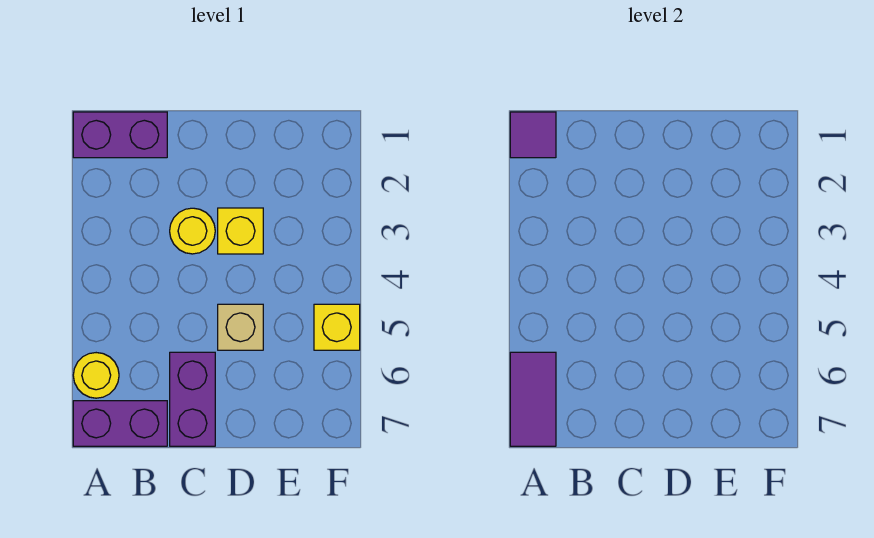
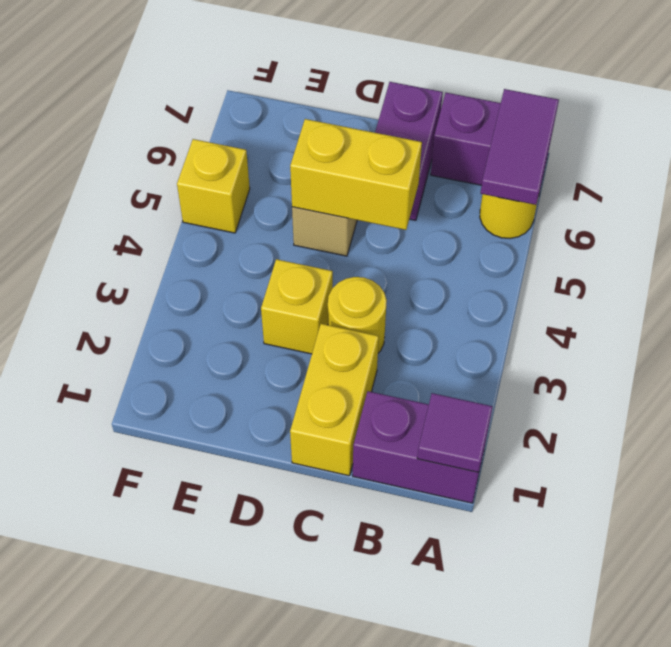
none -> yellow brick C1:C2 level 1
none -> yellow brick C5:D5 level 2

